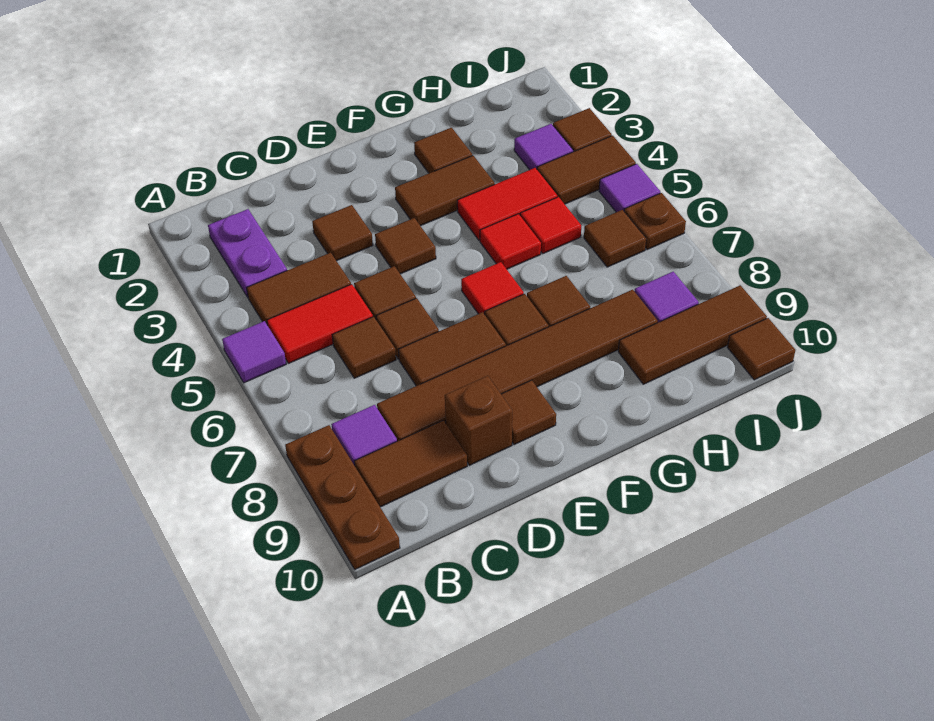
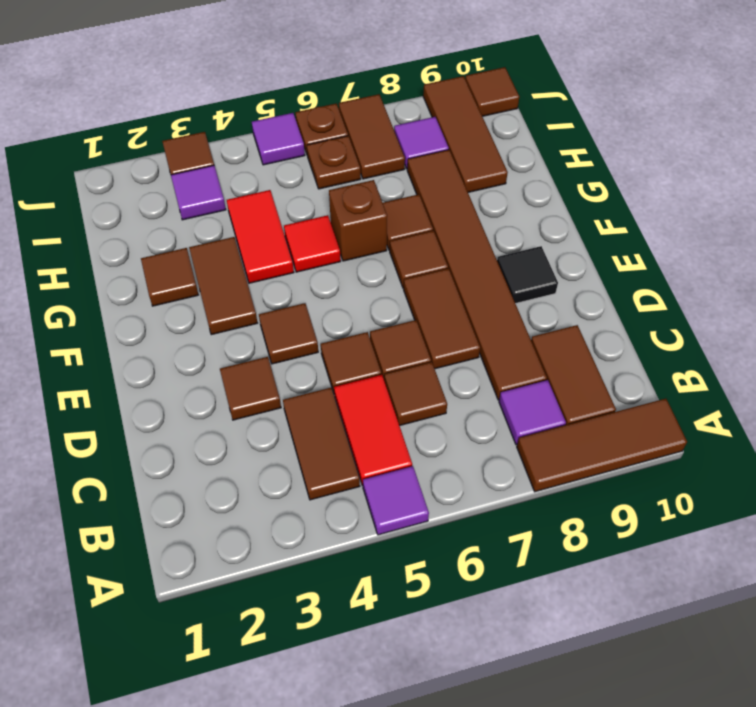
brown plate A8:A10 level 1 -> brown tile A8:A10 level 1
purple plate B2:B3 level 1 -> none
brown brick D9 level 1 -> brown brick G6 level 1
brown tile E9 level 1 -> black tile E9 level 1
red tile F6 level 1 -> none
red tile H5 level 1 -> none
brown tile I4:J4 level 1 -> brown tile I7:J7 level 1
brown tile I6 level 1 -> brown plate I6 level 1

